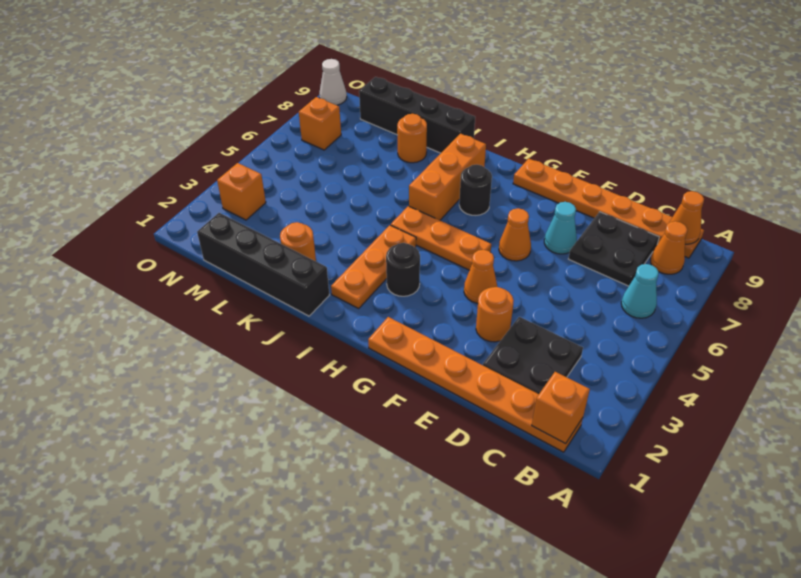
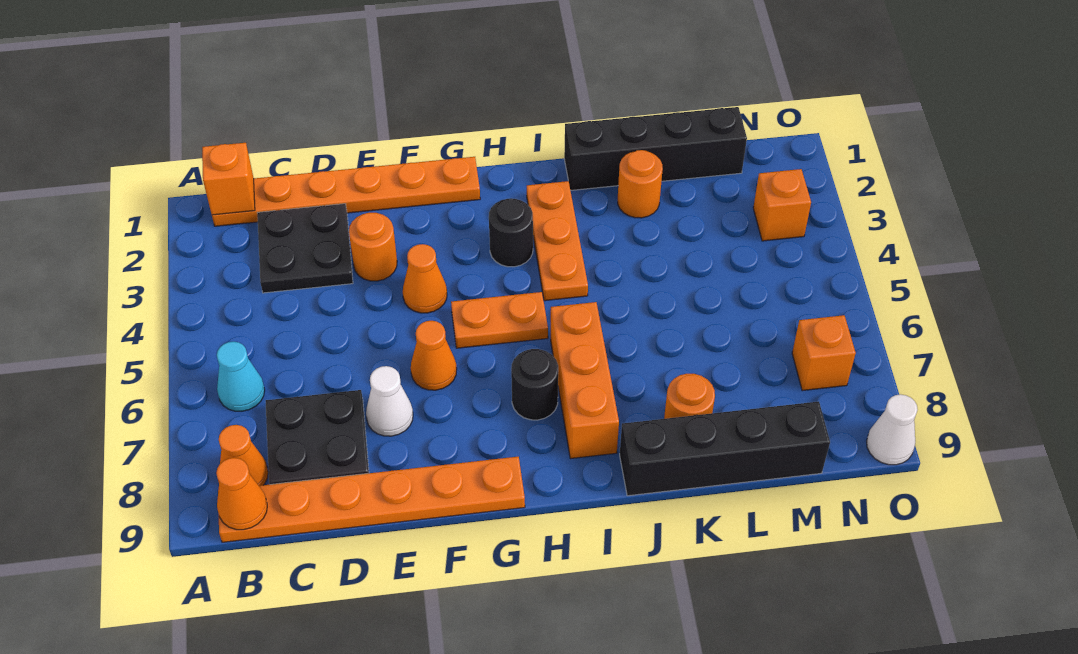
cyan cone E7 level 1 -> white cone E7 level 1
orange plate G5:I5 level 1 -> orange plate G5:H5 level 1

